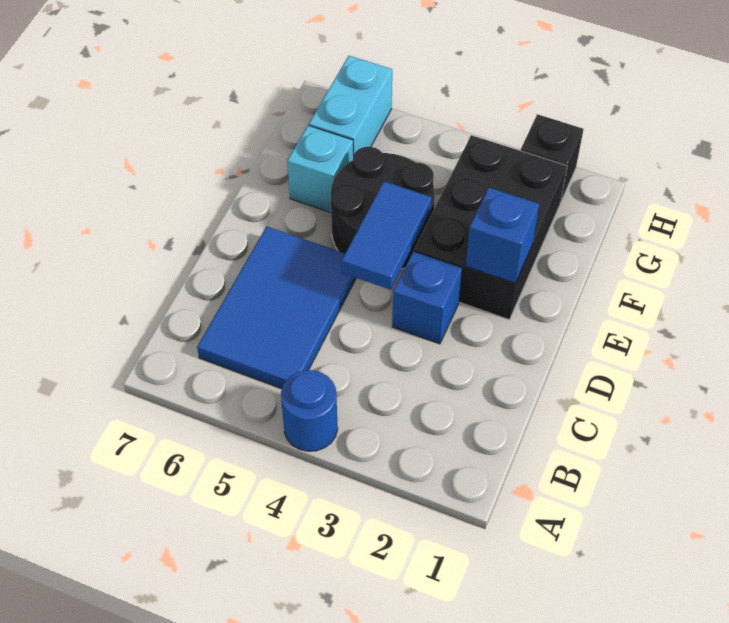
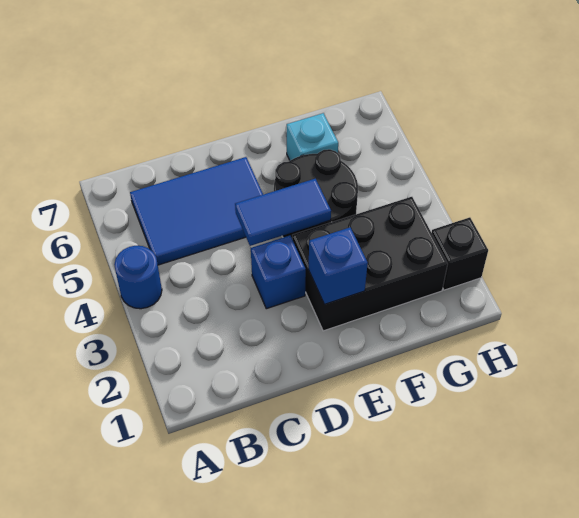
cyan brick G6:H6 level 1 -> none

